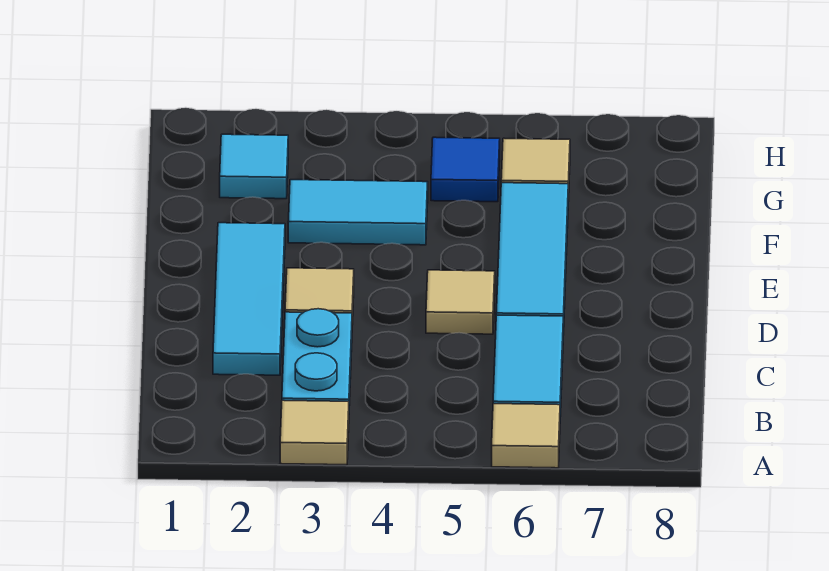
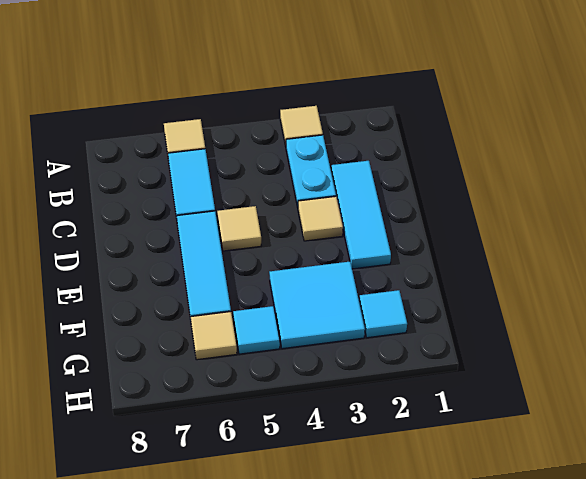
cyan tile F3:F4 level 1 -> cyan tile F3:G4 level 1
blue tile G5 level 1 -> cyan tile G5 level 1

